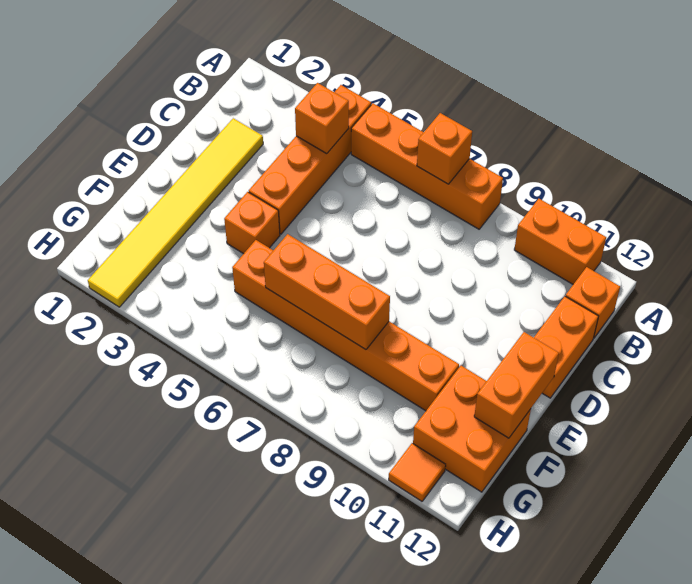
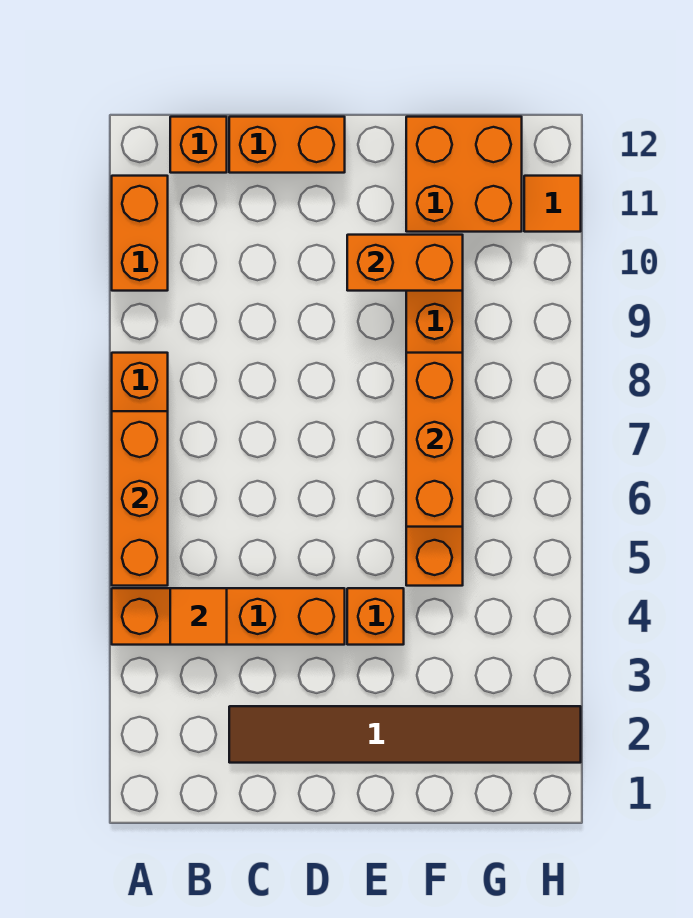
orange brick A7 level 2 -> orange brick A5:A7 level 2
orange brick B4 level 2 -> orange tile B4 level 2
yellow tile C2:H2 level 1 -> brown tile C2:H2 level 1
orange brick E12:F12 level 2 -> orange brick E10:F10 level 2

